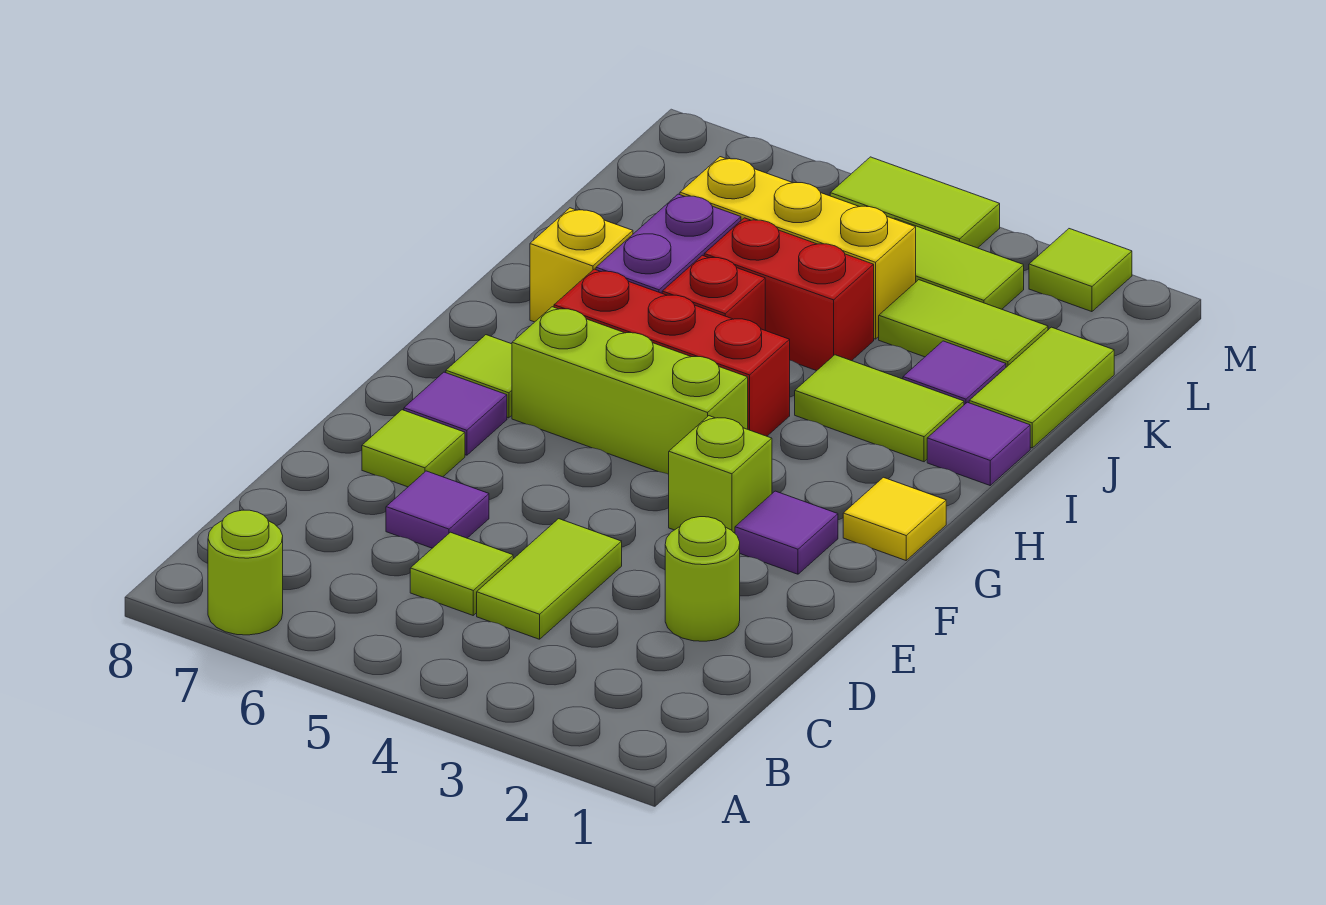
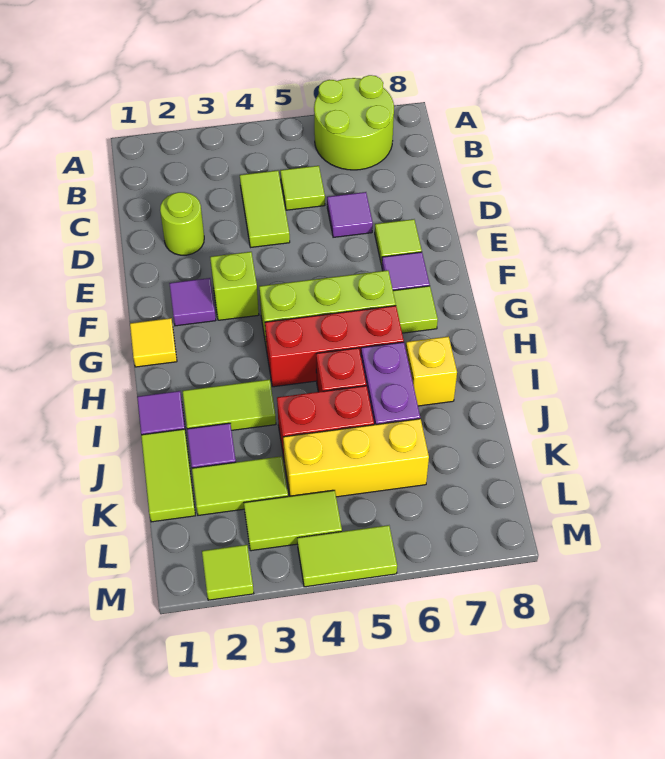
lime round brick A7 level 1 -> lime round brick A6:B7 level 1

